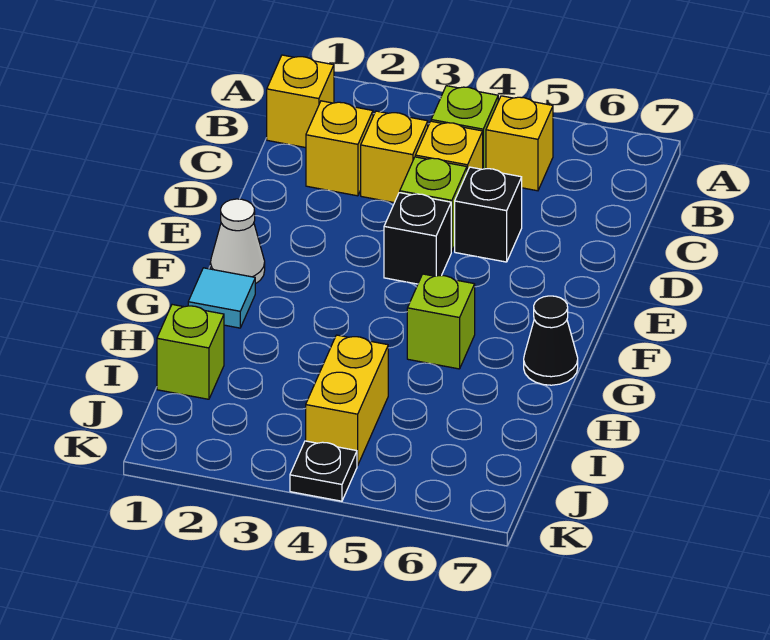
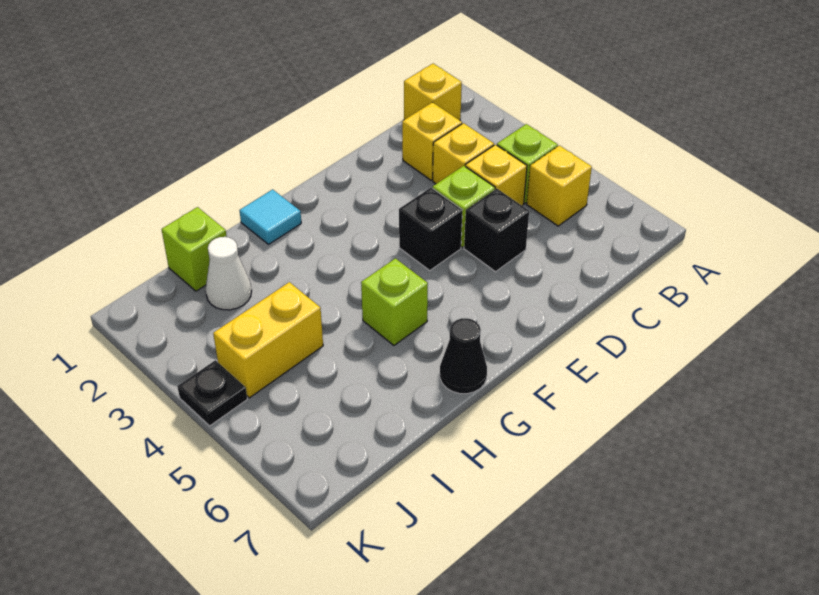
white cone F1 level 1 -> white cone I2 level 1

